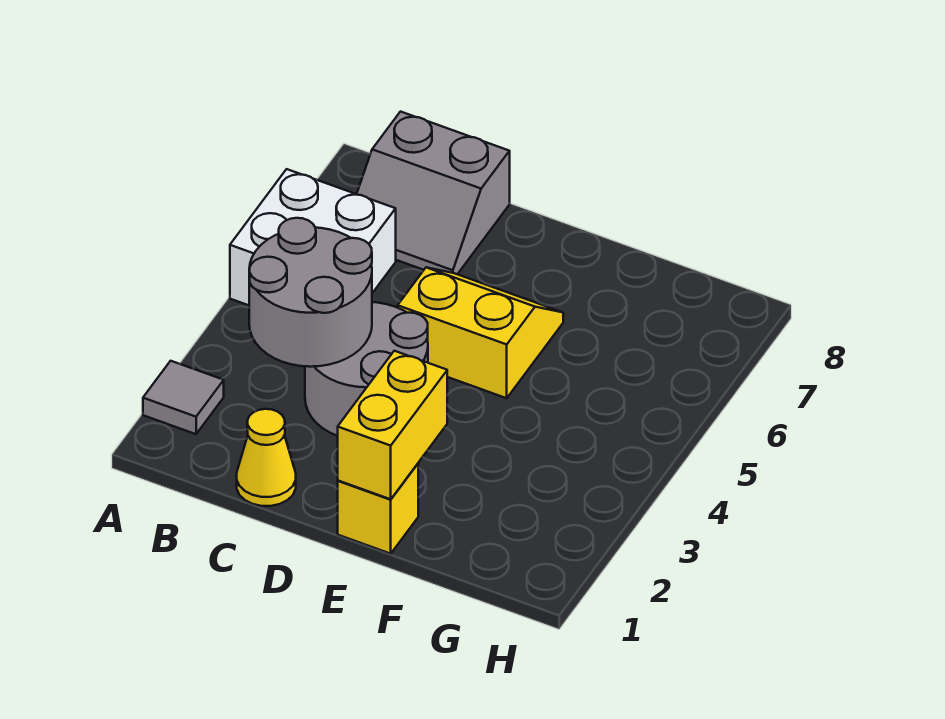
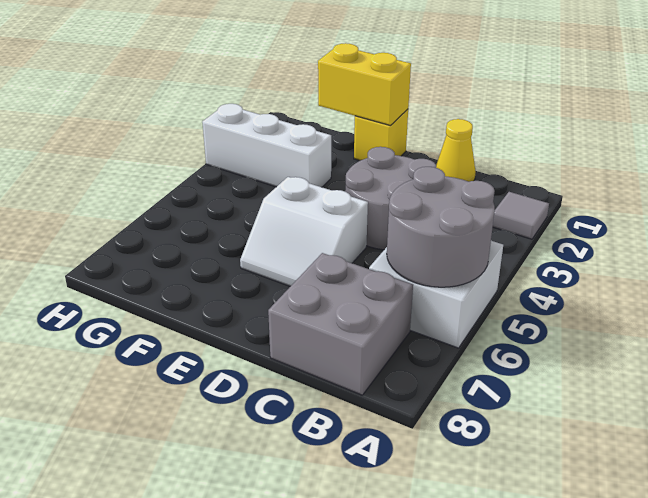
grey round brick B3:C4 level 2 -> grey round brick A5:B6 level 2
grey slope B7:C8 level 1 top 8 -> grey brick B7:C8 level 1
yellow slope D5:E6 level 1 top 5 -> white slope D5:E6 level 1 top 5
yellow brick E1:E2 level 2 -> yellow brick E1:F1 level 2
none -> white brick F3:H3 level 1

